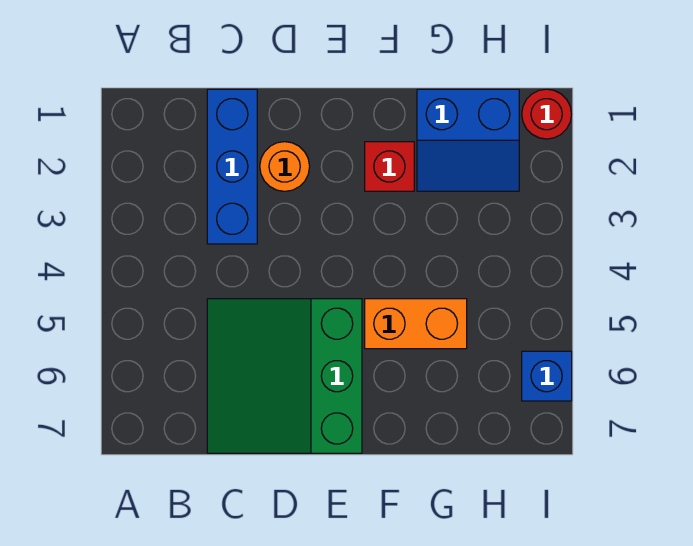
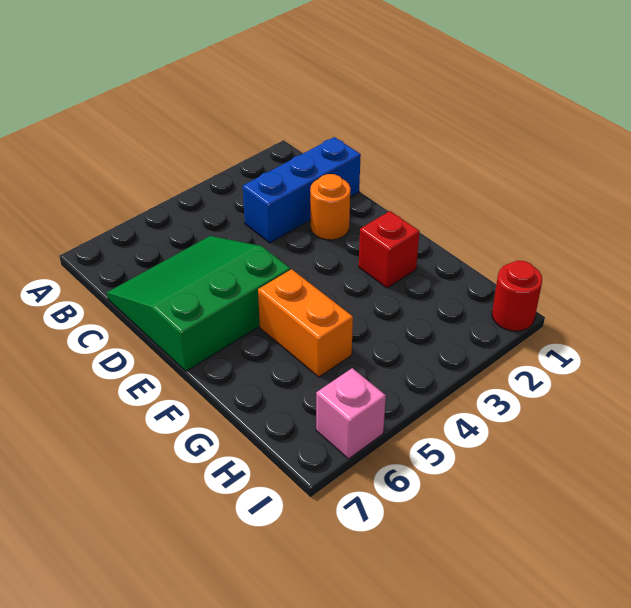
blue slope G1:H2 level 1 top 1 -> none
blue brick I6 level 1 -> pink brick I6 level 1

